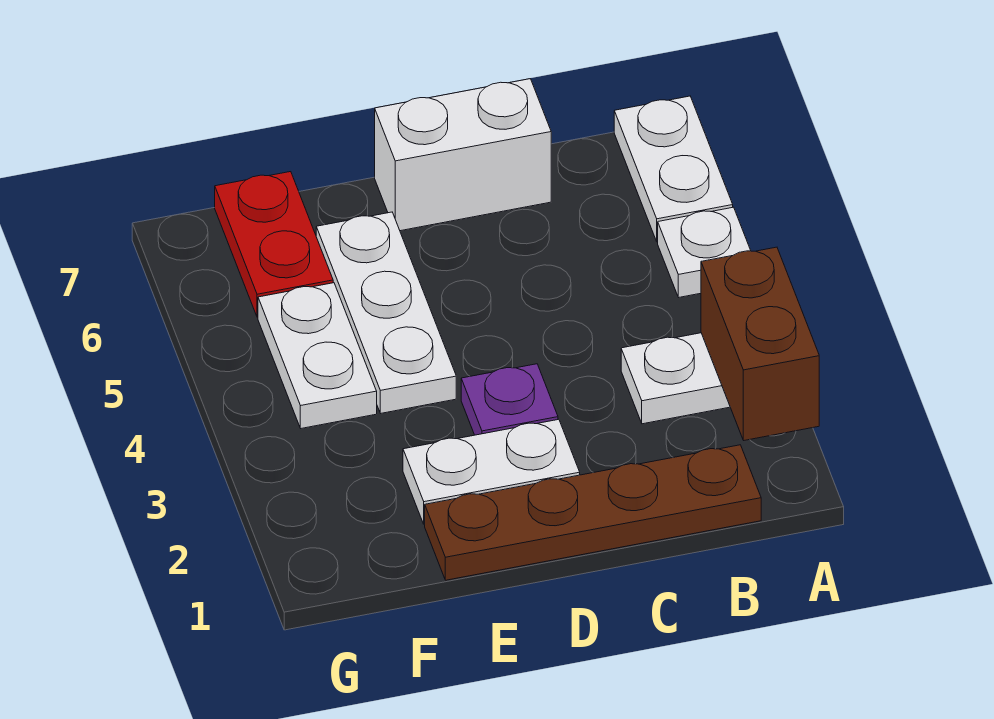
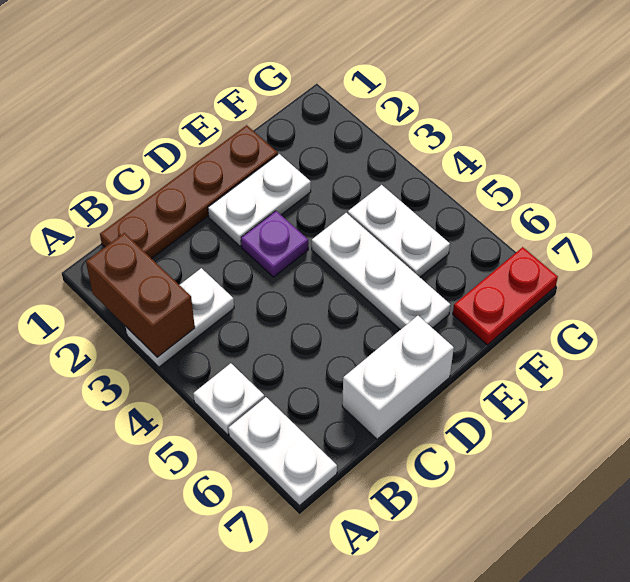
red plate F6:F7 level 1 -> red plate F7:G7 level 1

